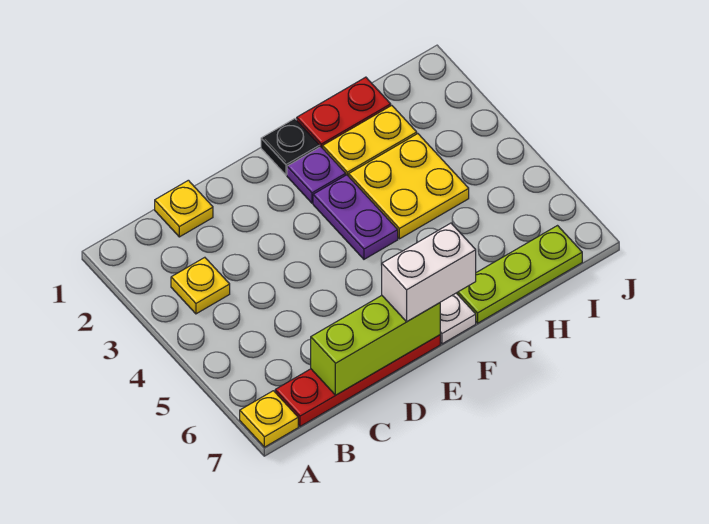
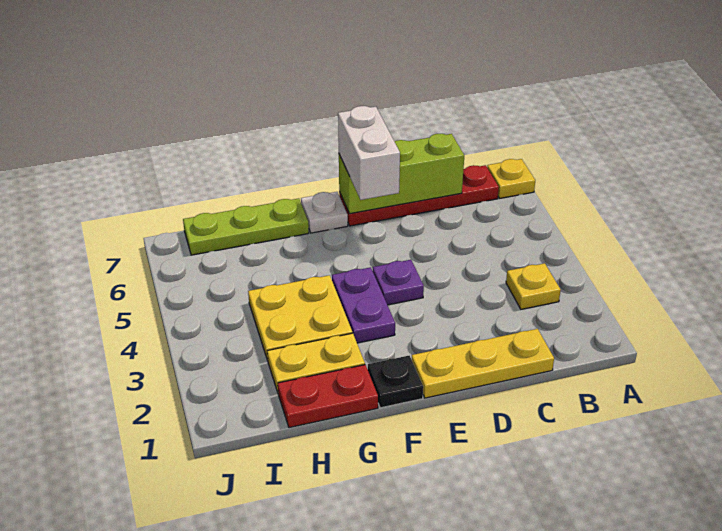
yellow plate C1 level 1 -> yellow plate C1:E1 level 1
white brick E7:F7 level 3 -> white brick E6:E7 level 3
purple plate F2 level 1 -> purple plate E4 level 1

